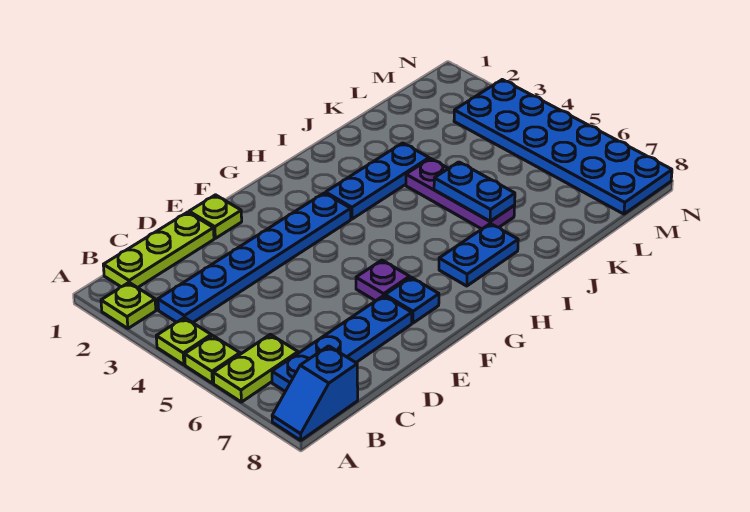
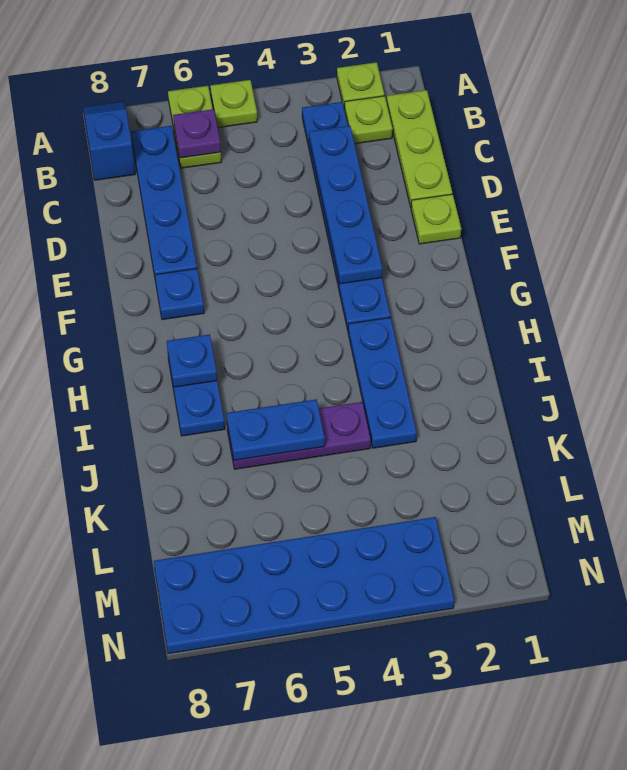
lime plate A4 level 1 -> lime plate B2 level 1
none -> blue plate C3:F3 level 2
purple plate F6 level 1 -> purple plate B6 level 2
none -> blue plate H7 level 2

